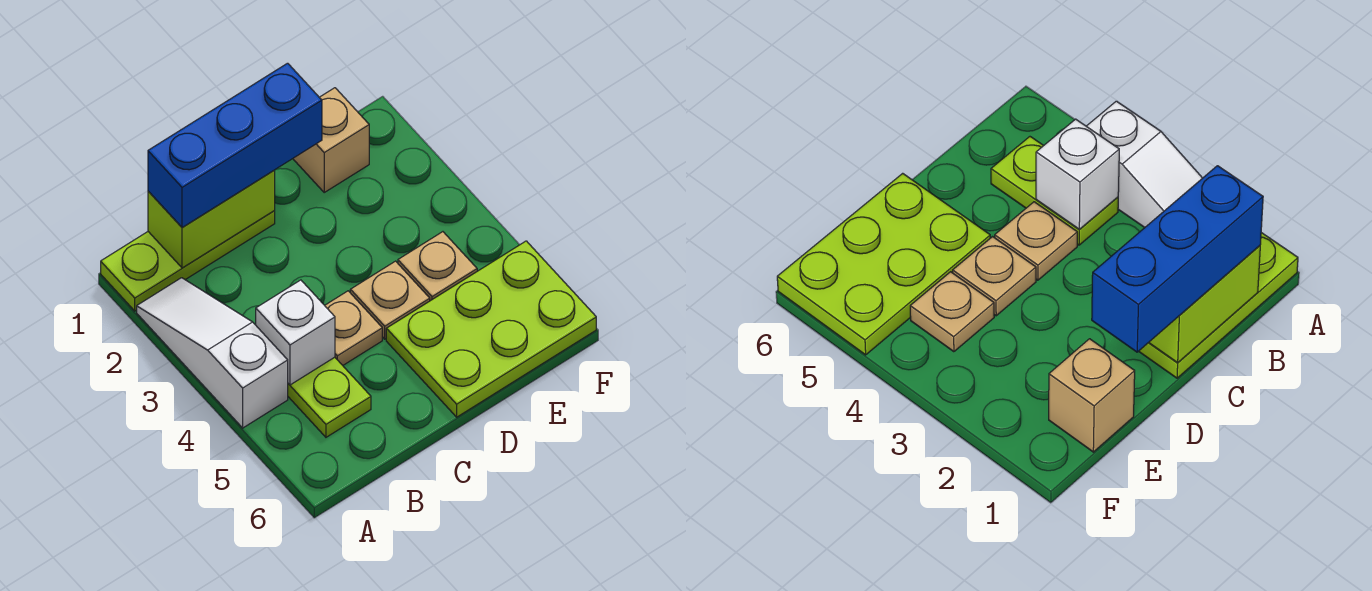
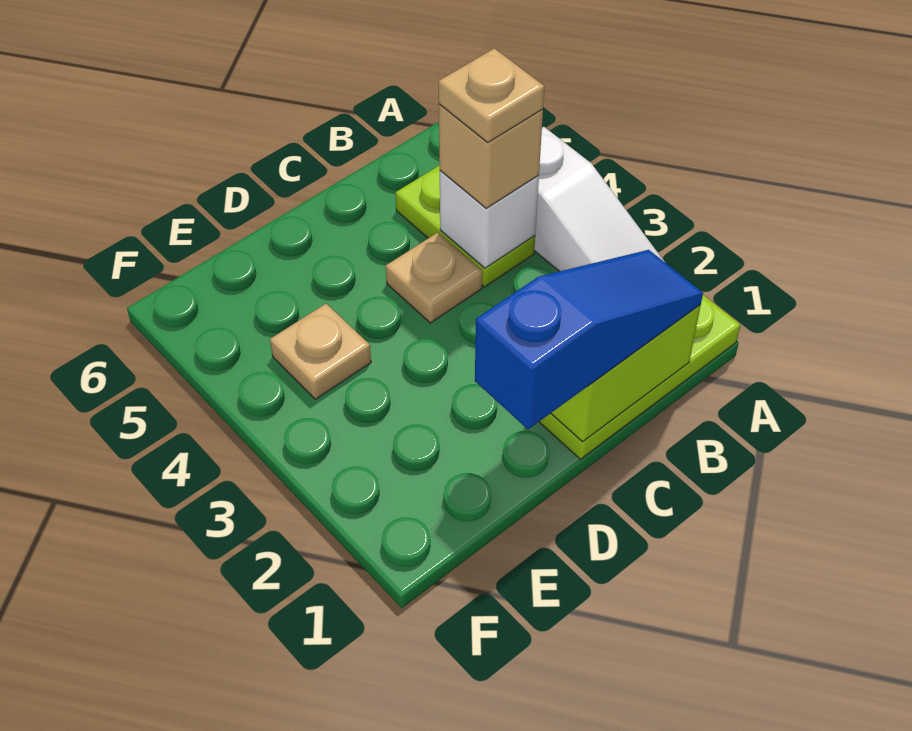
blue brick B1:D1 level 3 -> blue slope B1:D1 level 3 top D
tan plate D4 level 1 -> tan plate B4 level 4
lime plate D5:F6 level 1 -> none
tan brick E1 level 1 -> tan brick B4 level 3

